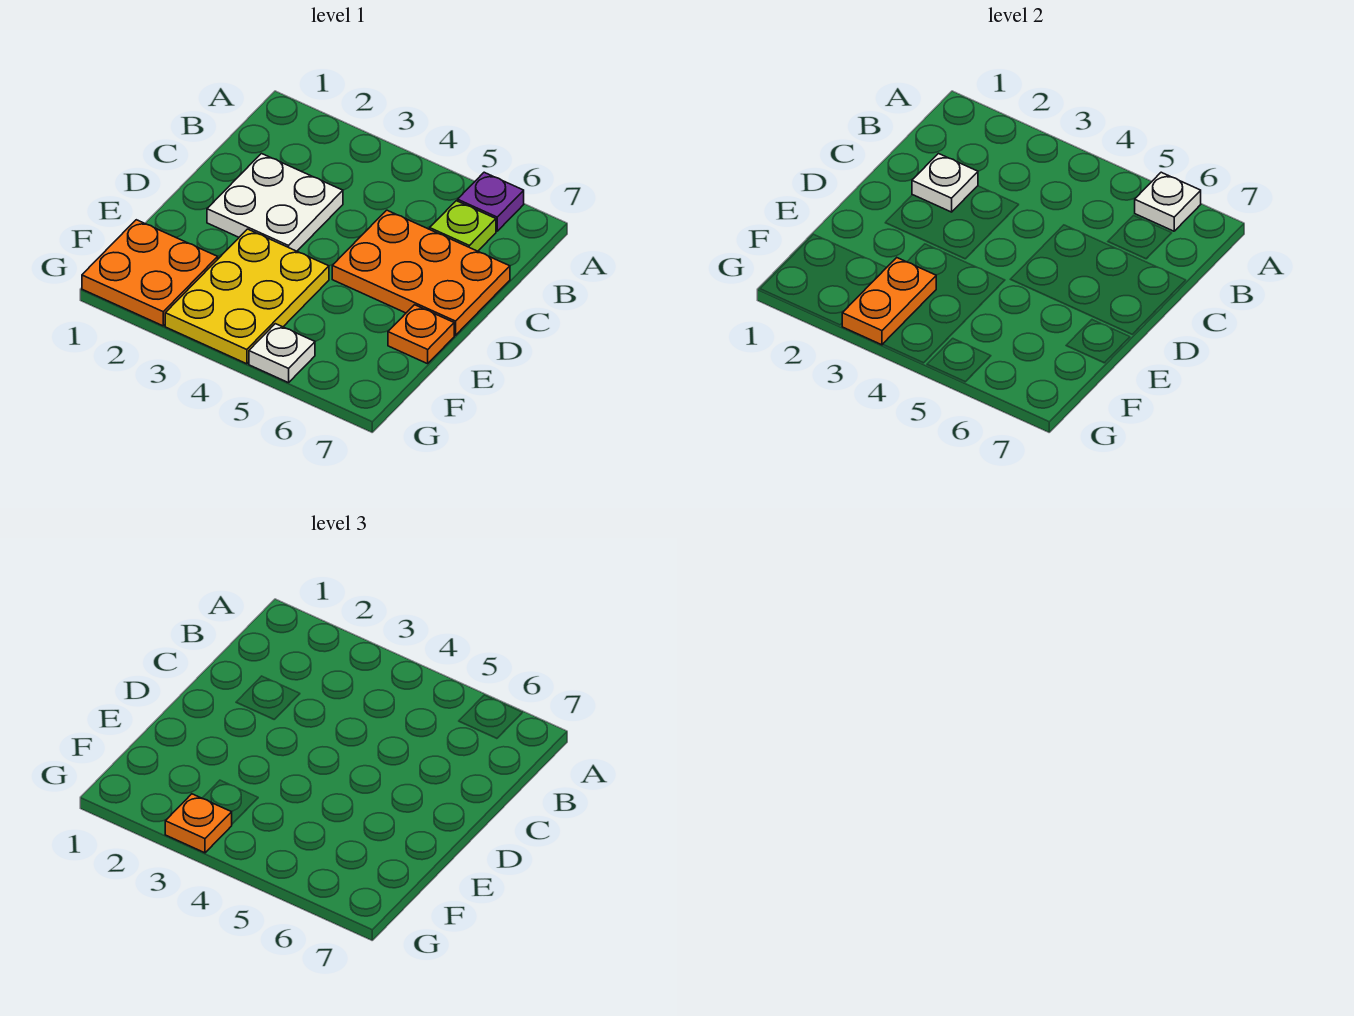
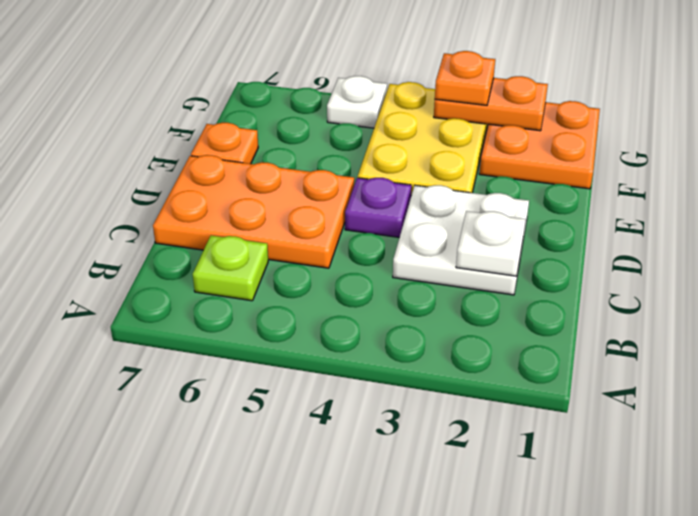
purple plate A6 level 1 -> purple plate D4 level 1
white plate A6 level 2 -> none
orange plate F3:G3 level 2 -> orange plate G2:G3 level 2

